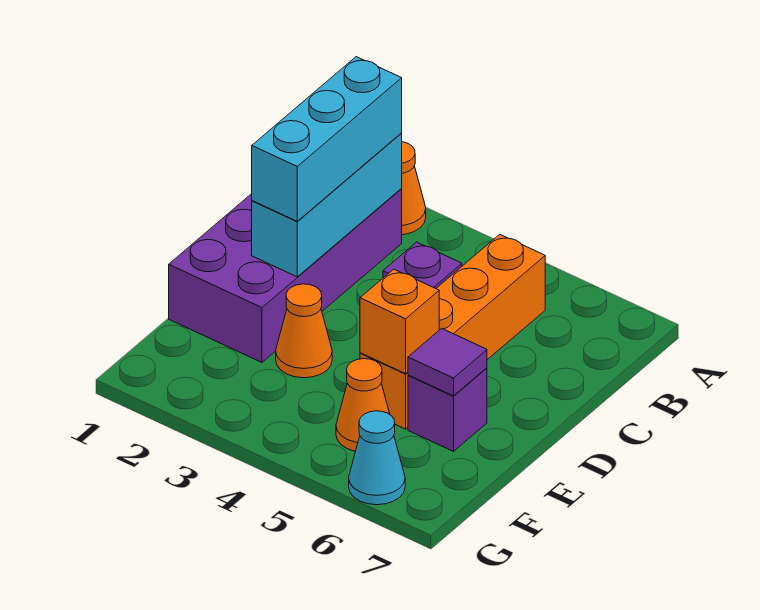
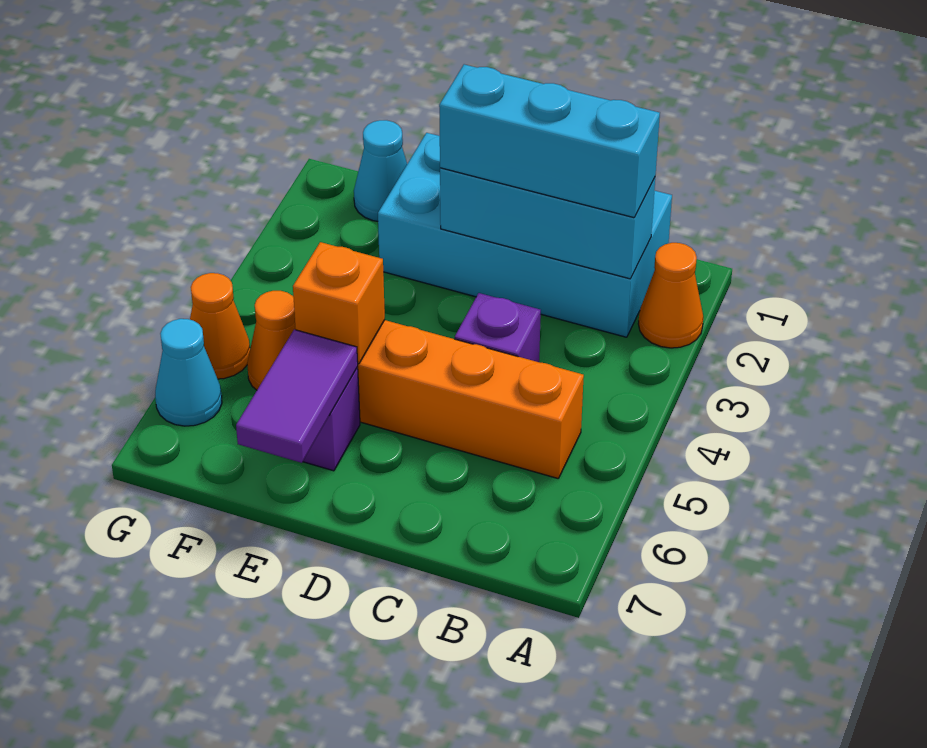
purple brick B1:E2 level 1 -> cyan brick B1:E2 level 1
orange cone E3 level 1 -> orange cone G5 level 1
purple tile E6 level 2 -> purple tile E6:E7 level 2
none -> cyan cone F1 level 1

